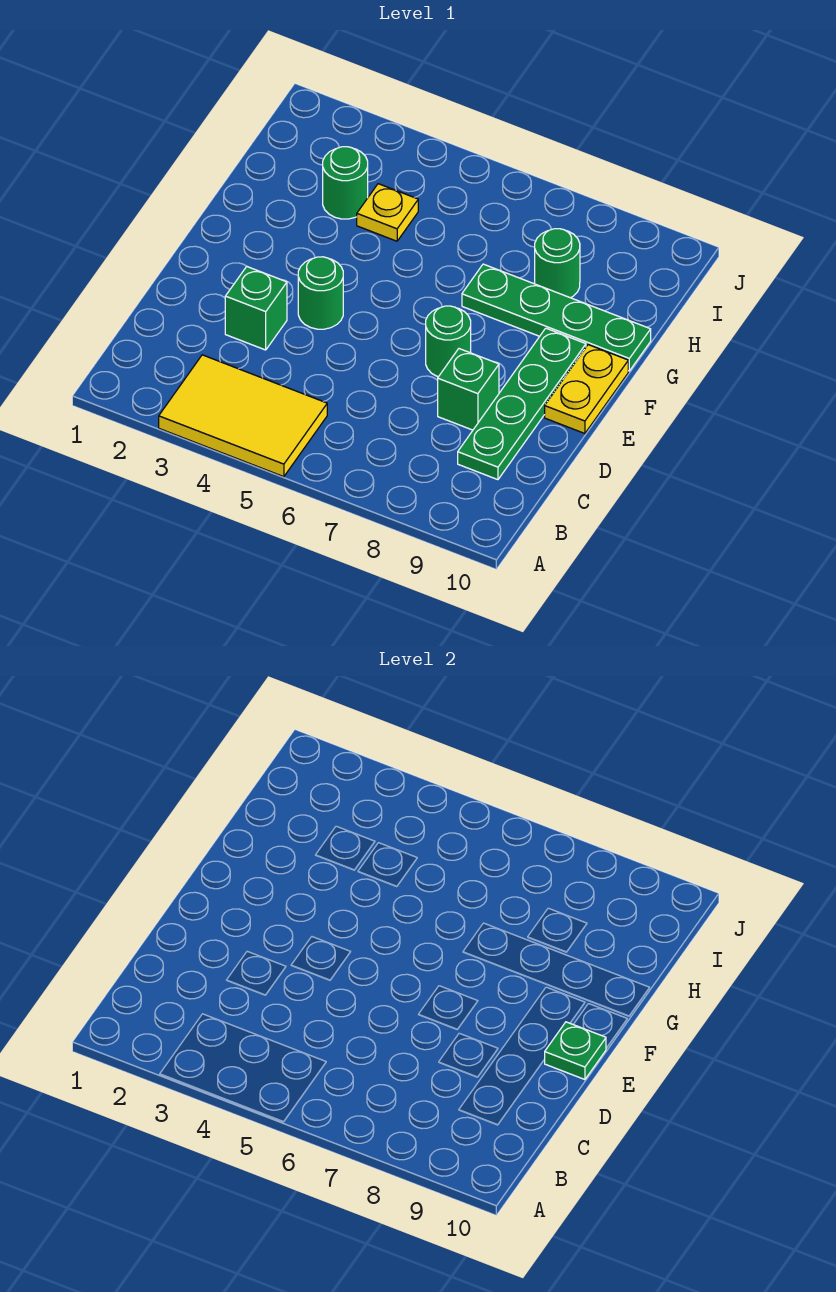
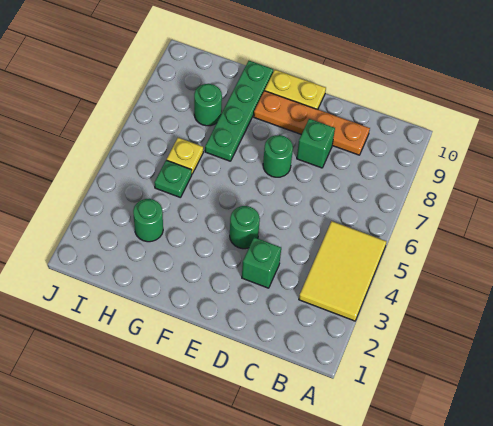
green plate C9:F9 level 1 -> orange plate C9:F9 level 1
green plate E10 level 2 -> green plate H5 level 1
yellow plate H4 level 1 -> yellow plate H6 level 1

